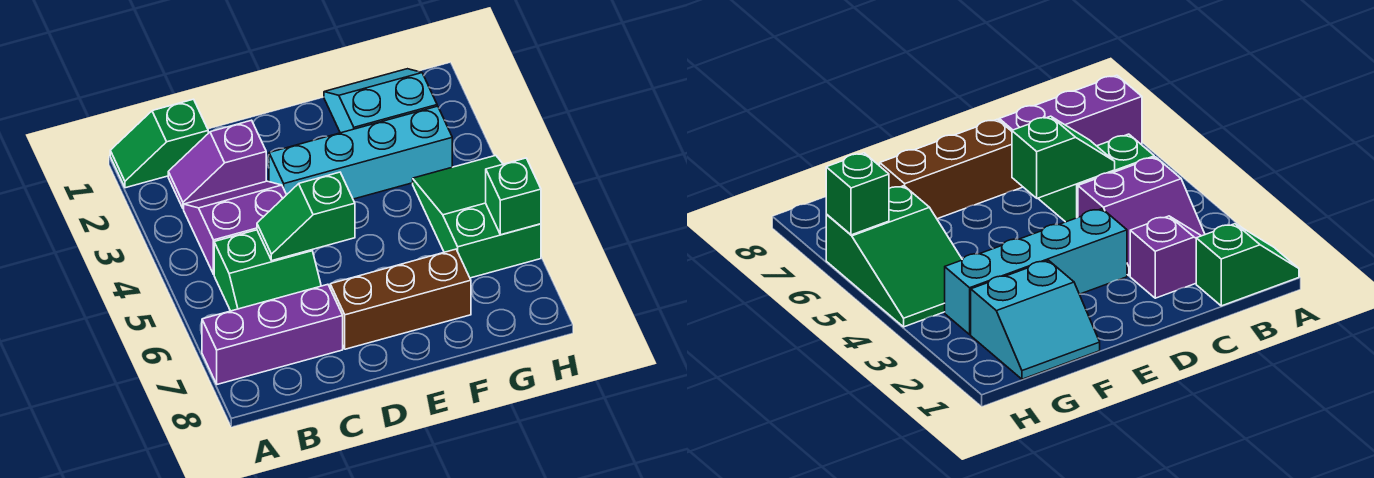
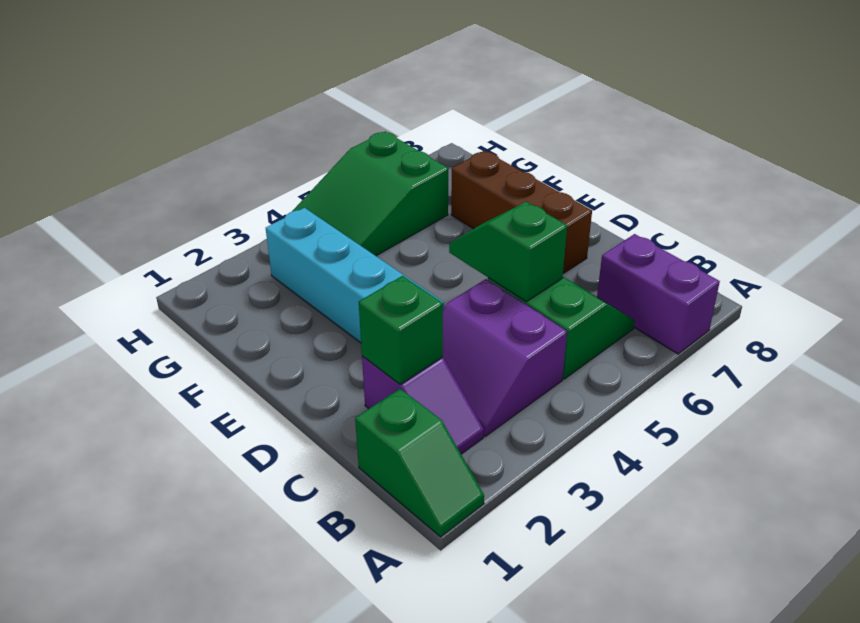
purple brick A7:C7 level 1 -> purple brick A7:B7 level 1
green slope C5:D5 level 2 top D -> green slope C5:D5 level 2 top C
cyan slope F1:G2 level 1 top 2 -> none
green brick H6 level 2 -> green brick C2 level 2

